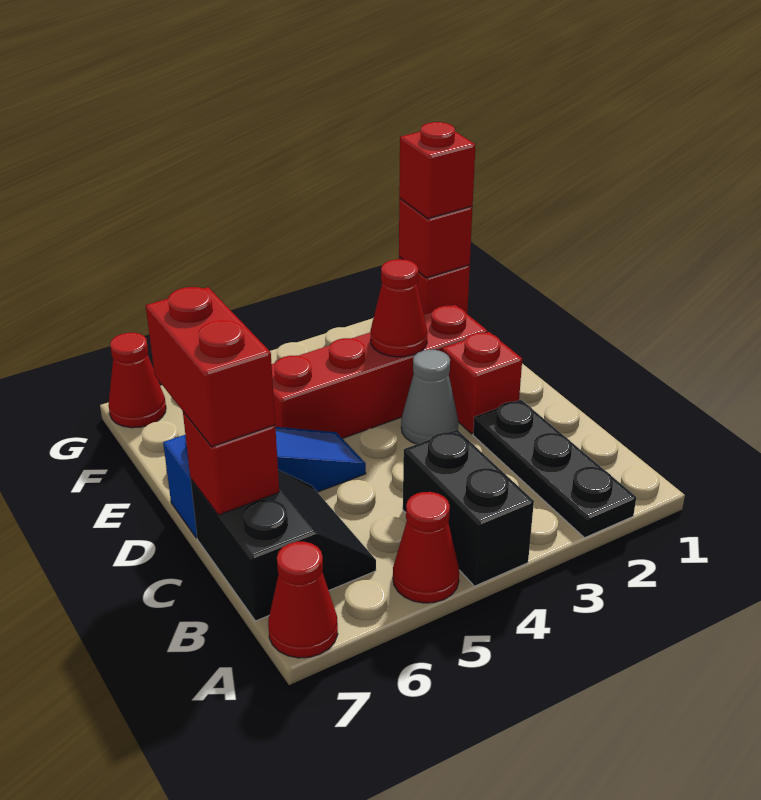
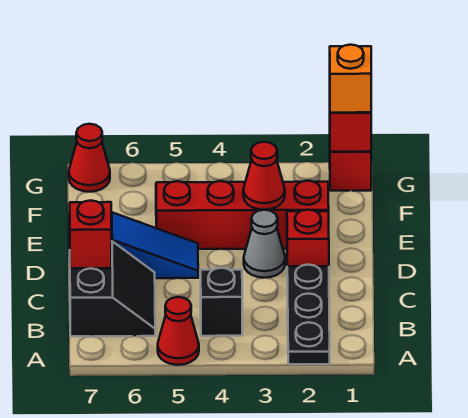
black brick A4:B4 level 1 -> black brick B4 level 1
red cone A7 level 1 -> none
red brick C7:D7 level 3 -> none
red brick G1 level 3 -> orange brick G1 level 3

